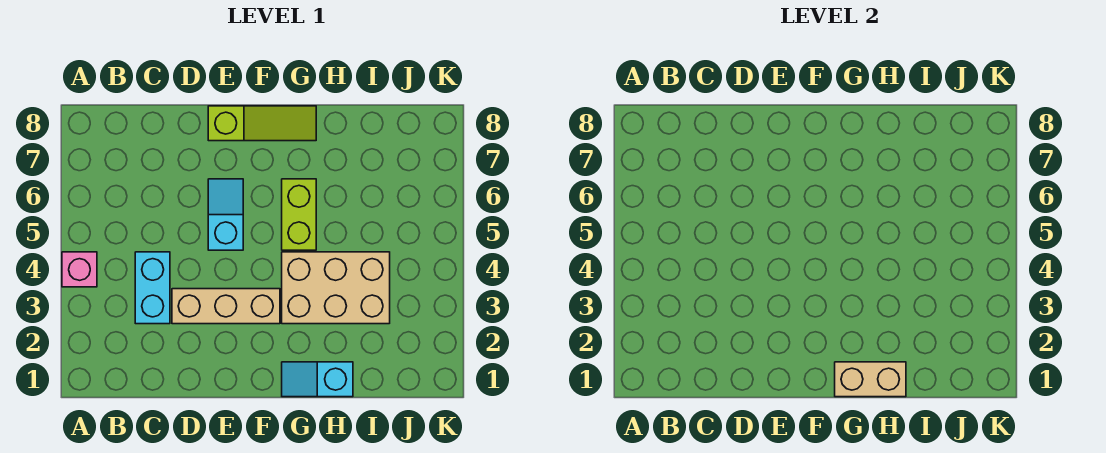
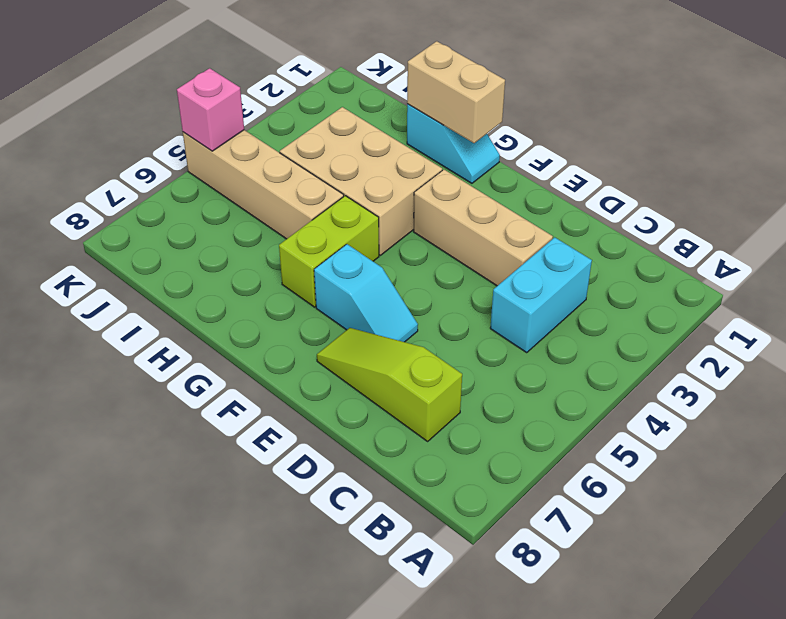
pink brick A4 level 1 -> pink brick K5 level 2
cyan slope E5:E6 level 1 top 5 -> cyan slope E6:F6 level 1 top F
lime slope E8:G8 level 1 top E -> lime slope C7:E7 level 1 top C
none -> tan brick H5:K5 level 1

